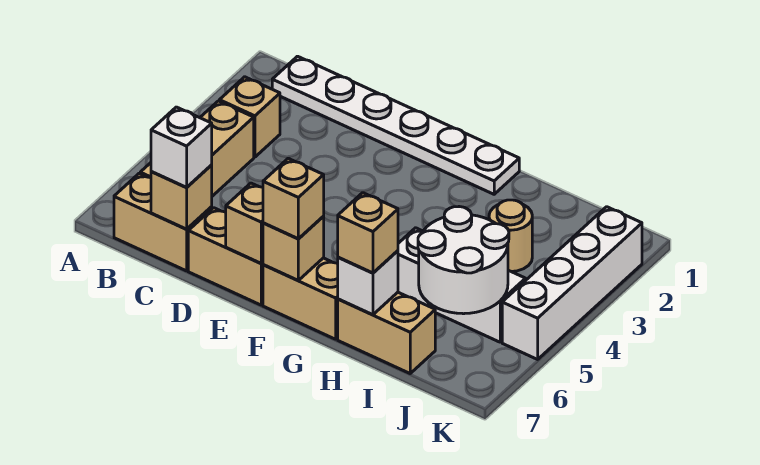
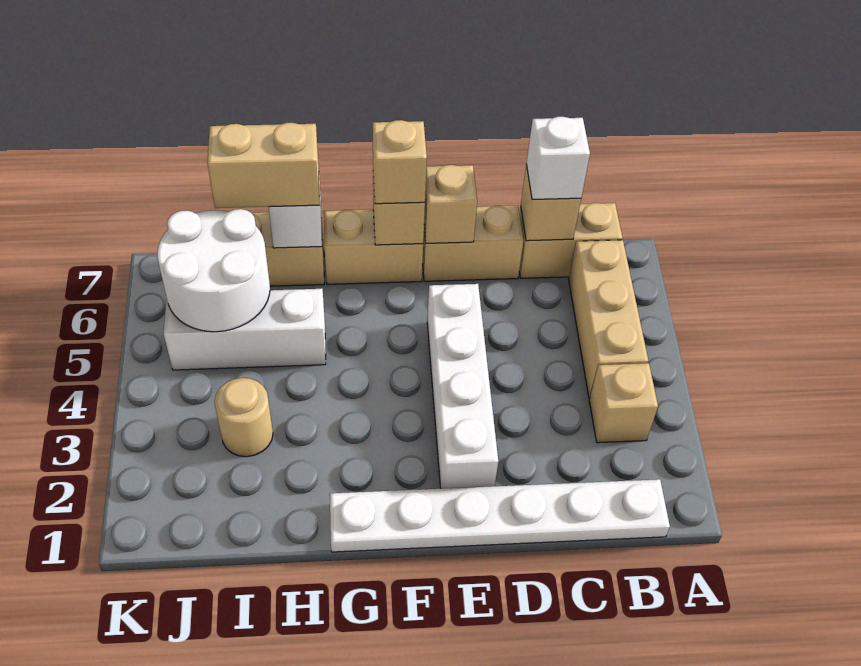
tan brick H7 level 3 -> tan brick H7:I7 level 3
white brick K2:K5 level 1 -> white brick E2:E5 level 1

